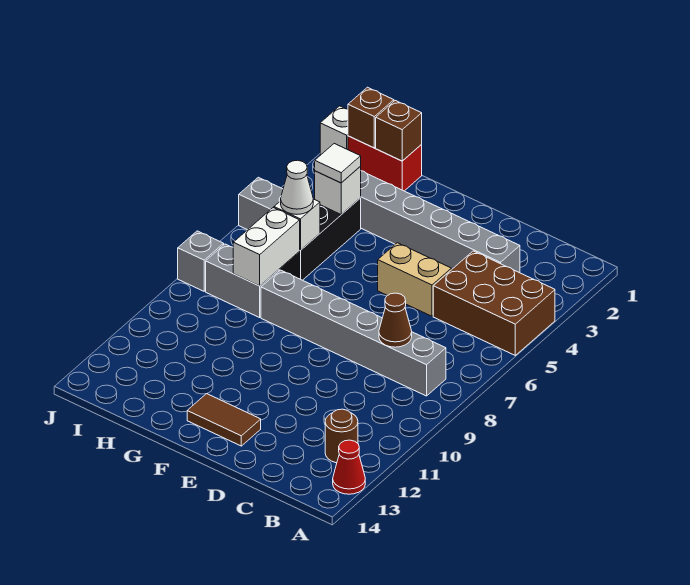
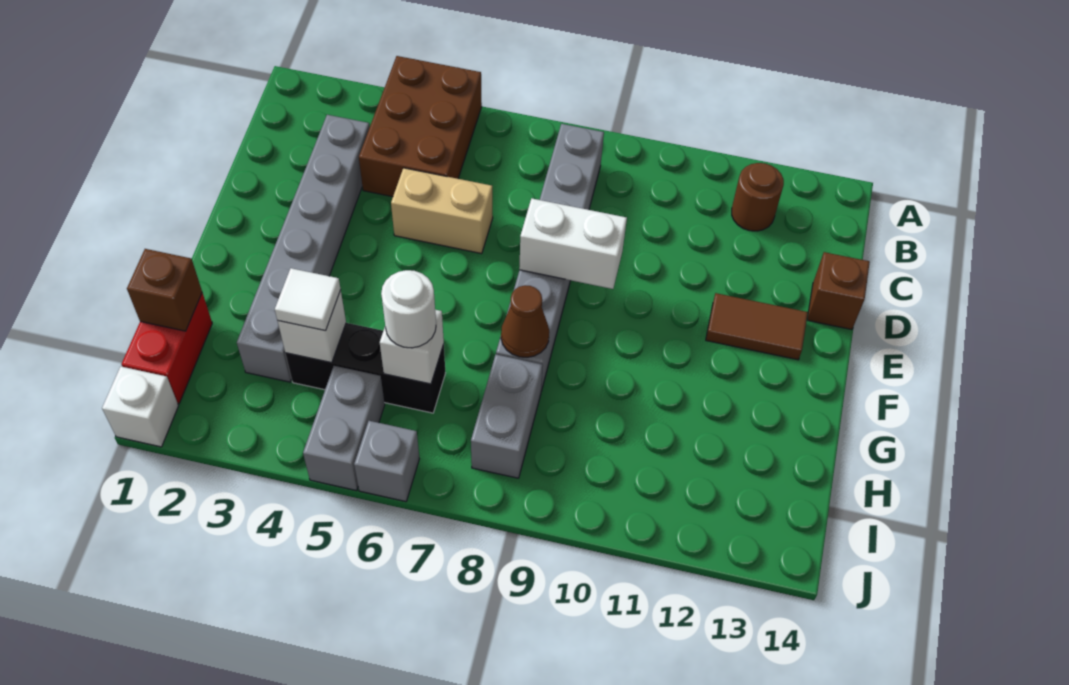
red cone A13 level 1 -> none
brown cone C8 level 2 -> brown cone G8 level 2
tan brick D5:E5 level 1 -> tan brick D5:D6 level 1
brown tile E13:F13 level 1 -> brown tile E12:E13 level 1
white cone H6 level 3 -> white round brick H6 level 3
white brick H7:H8 level 2 -> white brick E8:E9 level 2
brown brick I1 level 2 -> brown brick D14 level 1
grey brick J8 level 1 -> grey brick J6 level 1

